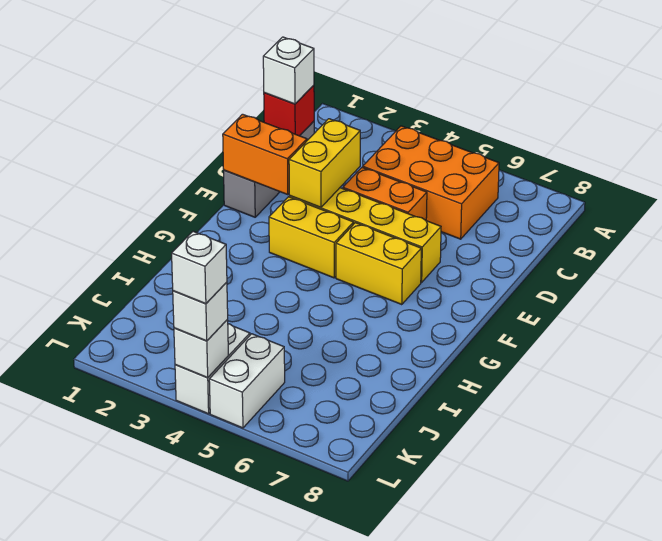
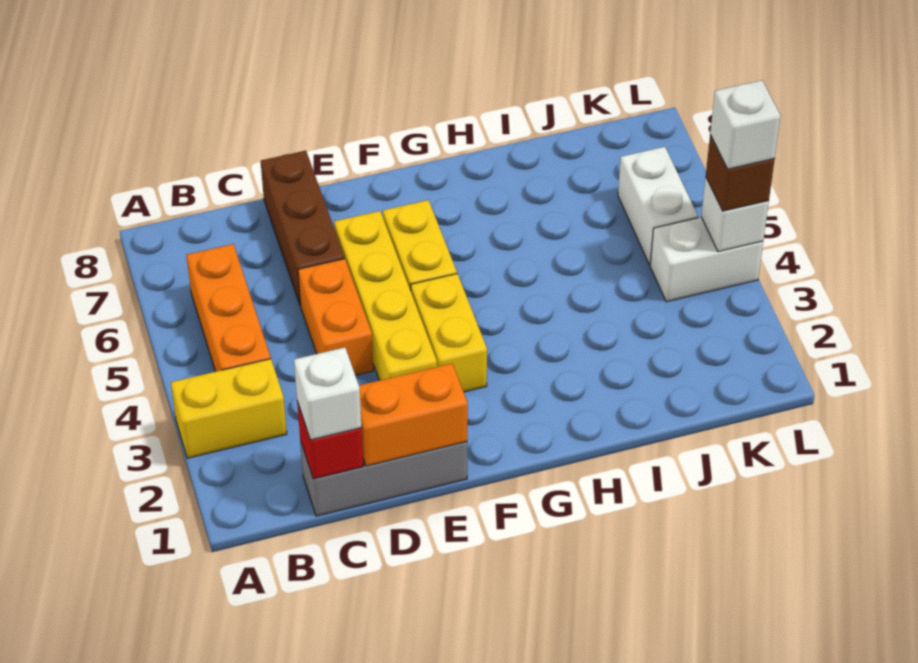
orange brick B4:C6 level 1 -> orange brick B4:B6 level 1
yellow brick D3:E3 level 2 -> yellow brick A3:B3 level 1
none -> brown brick D6:D8 level 1
orange brick E1:E2 level 2 -> orange brick D1:E1 level 2
white brick K5:L5 level 1 -> white brick K5:K6 level 1
white brick L4 level 3 -> brown brick L4 level 3

